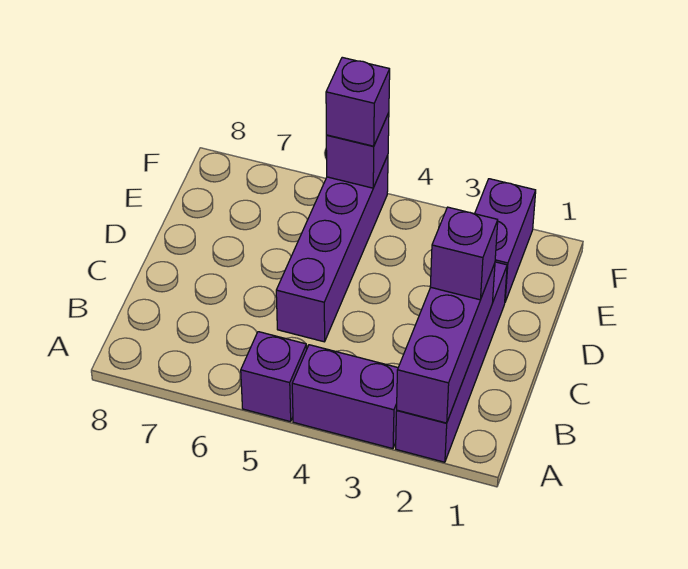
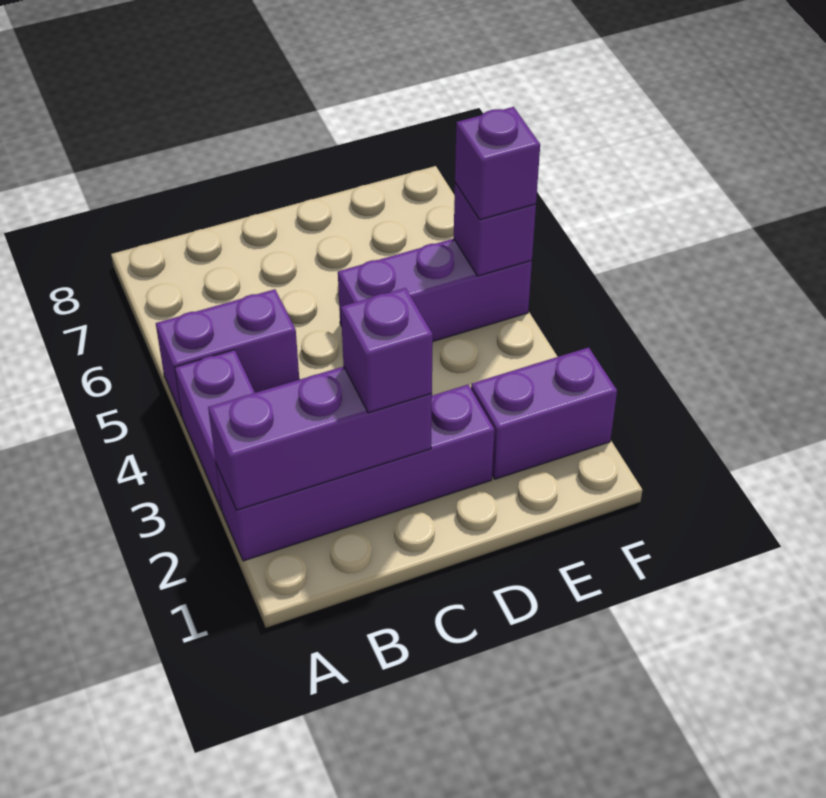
purple brick A5 level 1 -> purple brick A5:B5 level 1
purple brick C5:F5 level 1 -> purple brick D5:F5 level 1

